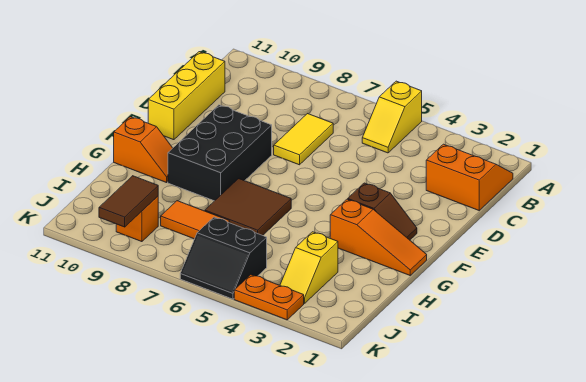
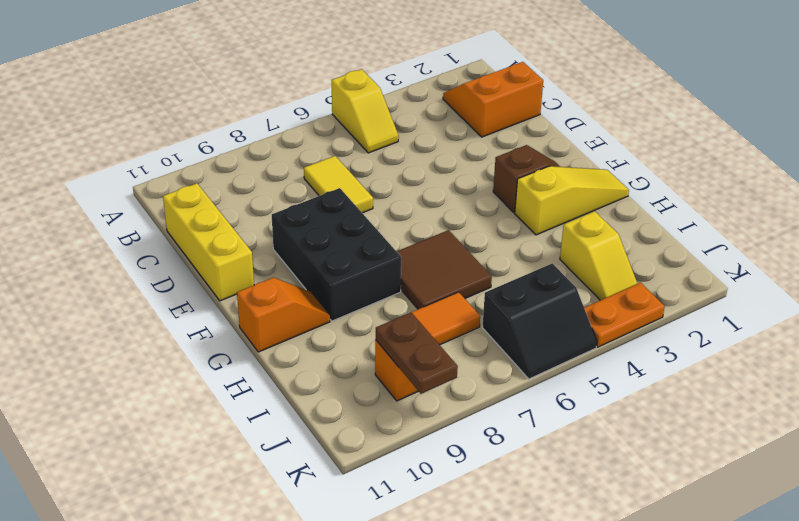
orange slope G1:G3 level 1 top 3 -> yellow slope G1:G3 level 1 top 3
brown tile J9:K9 level 2 -> brown plate J9:K9 level 2

